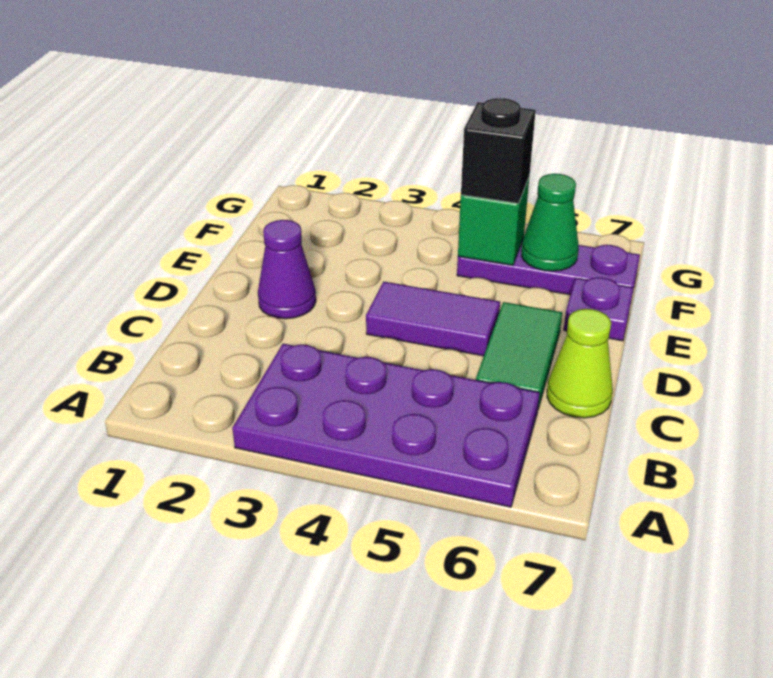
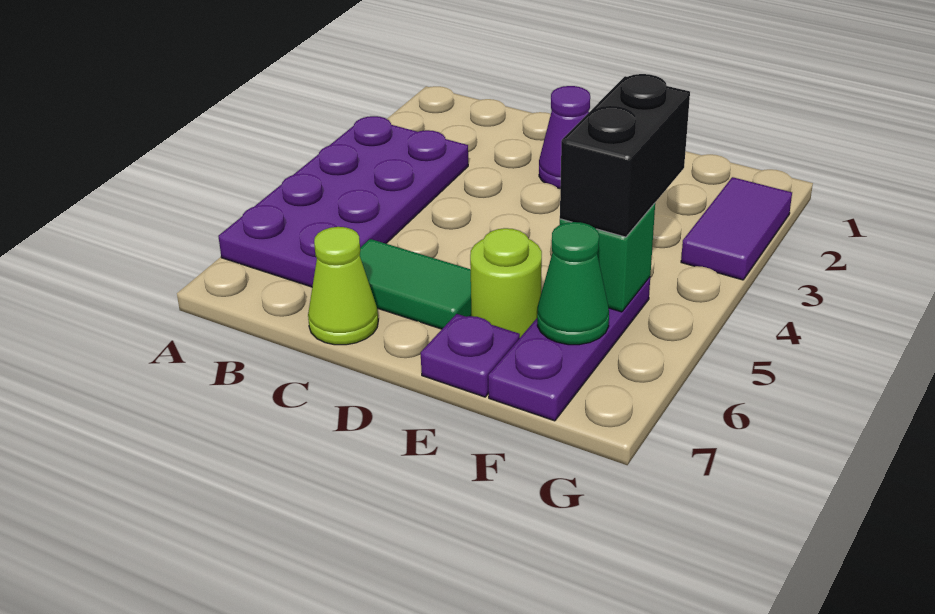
purple tile D4:D5 level 1 -> purple tile G2:G3 level 1
none -> lime round brick E6 level 1
black brick F5 level 3 -> black brick F4:F5 level 3

